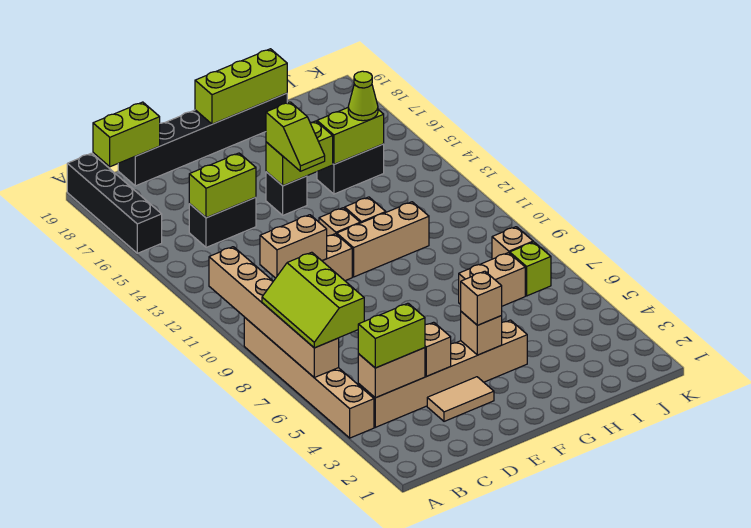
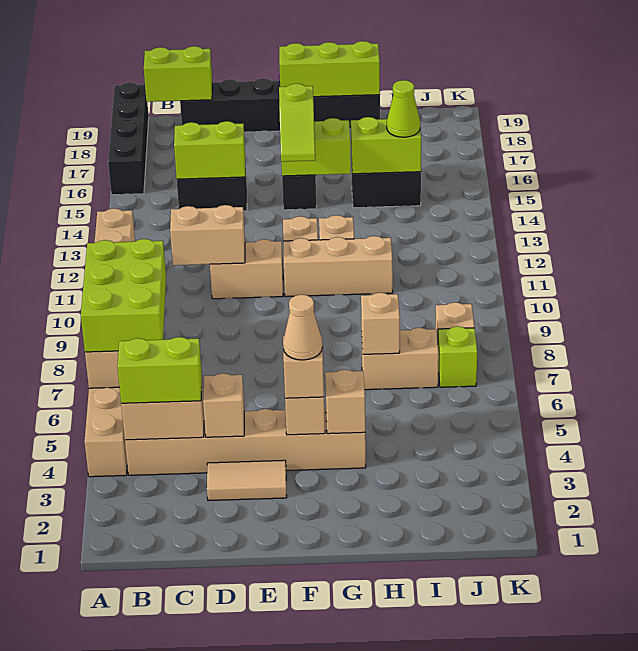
lime slope A6:B8 level 3 top B -> lime brick A6:B8 level 3
none -> tan cone F4 level 4
none -> tan brick G4 level 2
none -> tan brick H7 level 2

